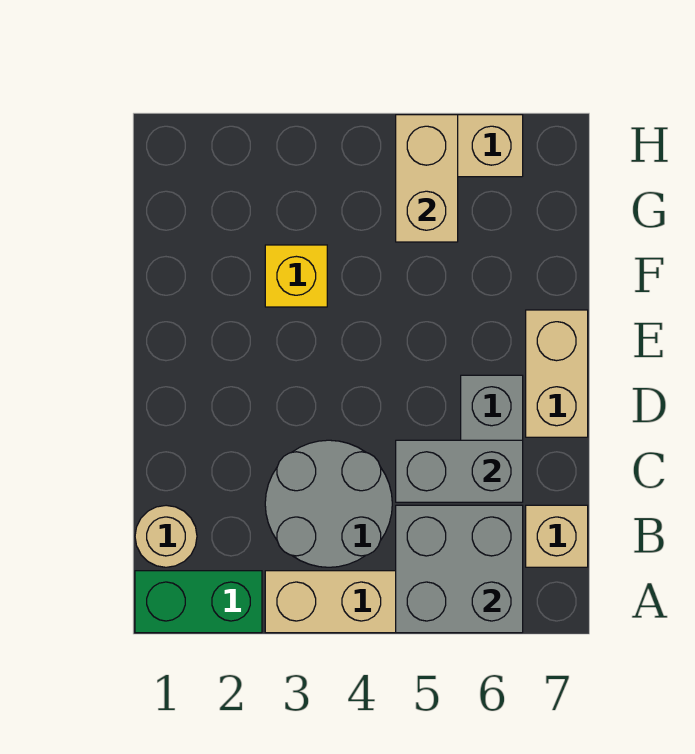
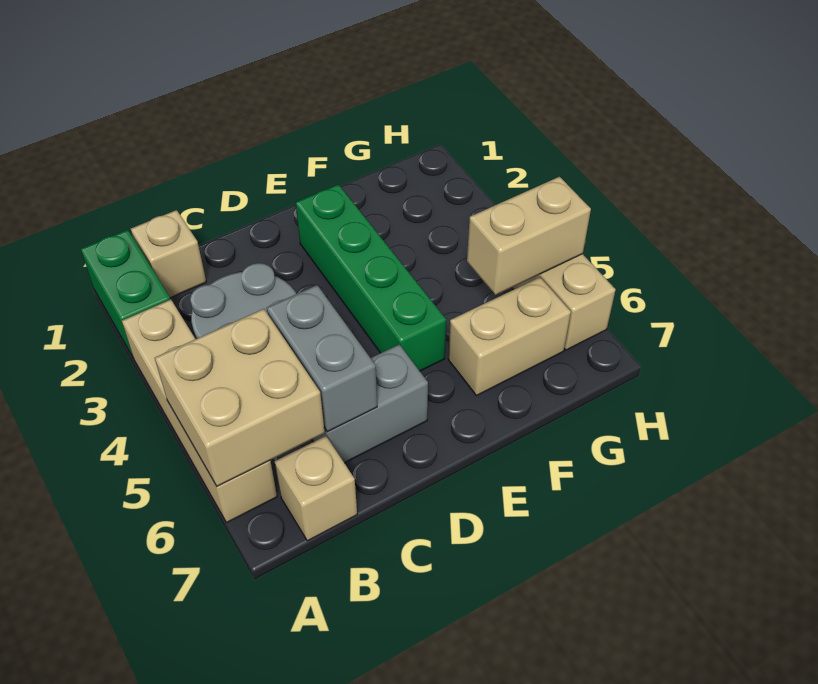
grey brick A5:B6 level 2 -> tan brick A5:B6 level 2
tan round brick B1 level 1 -> tan brick B1 level 1
tan brick D7:E7 level 1 -> tan brick F6:G6 level 1
none -> green brick E2:E5 level 1
yellow brick F3 level 1 -> none

